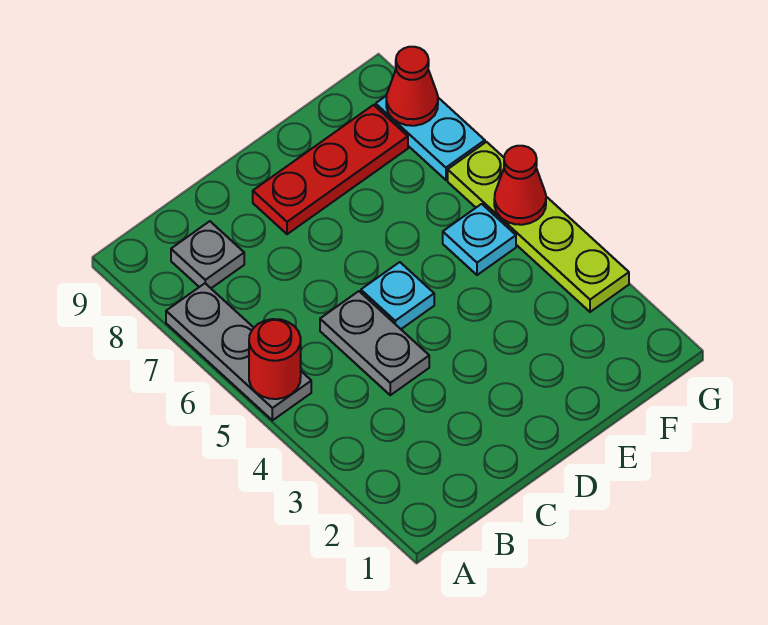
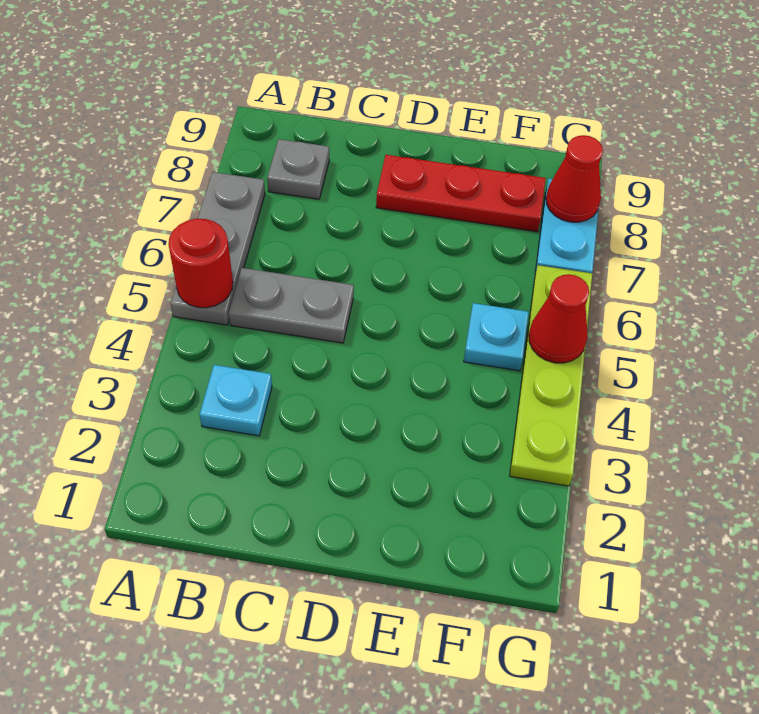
grey plate C4:C5 level 1 -> grey plate B5:C5 level 1
cyan plate D5 level 1 -> cyan plate B3 level 1

